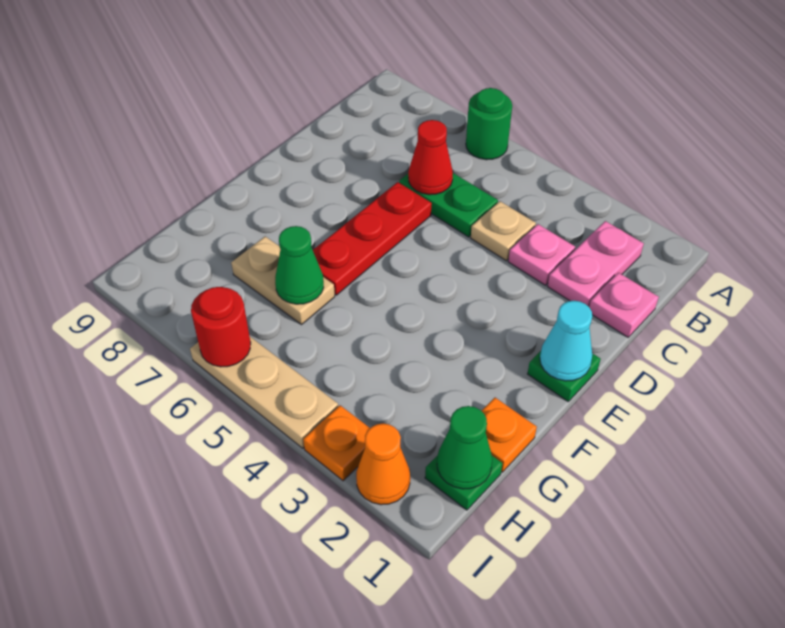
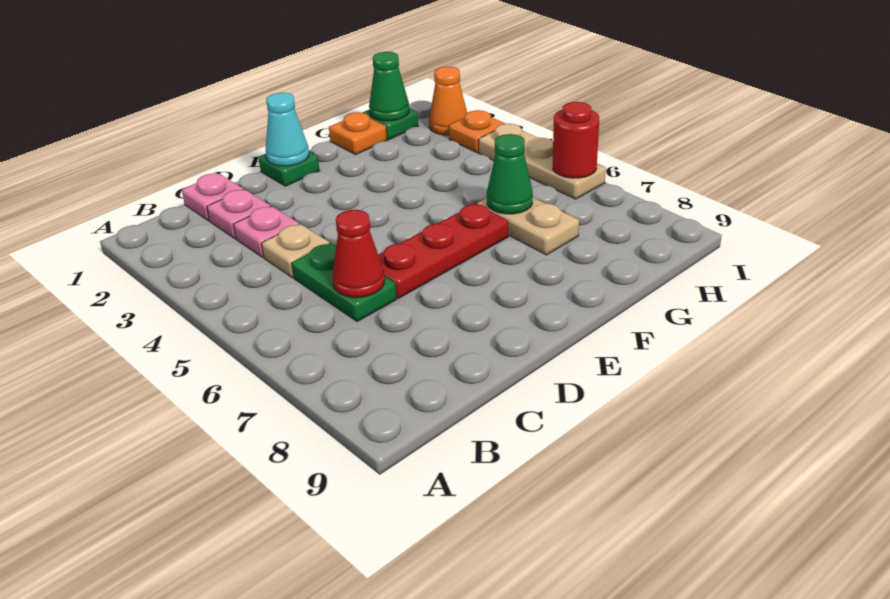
green round brick A6 level 1 -> none
pink plate B2:C2 level 1 -> pink plate C2 level 1

